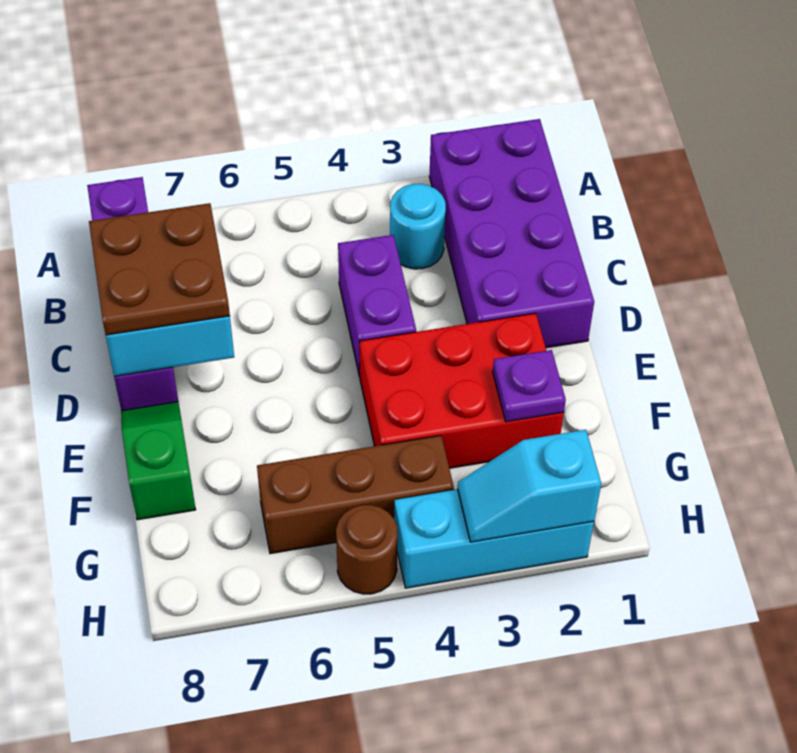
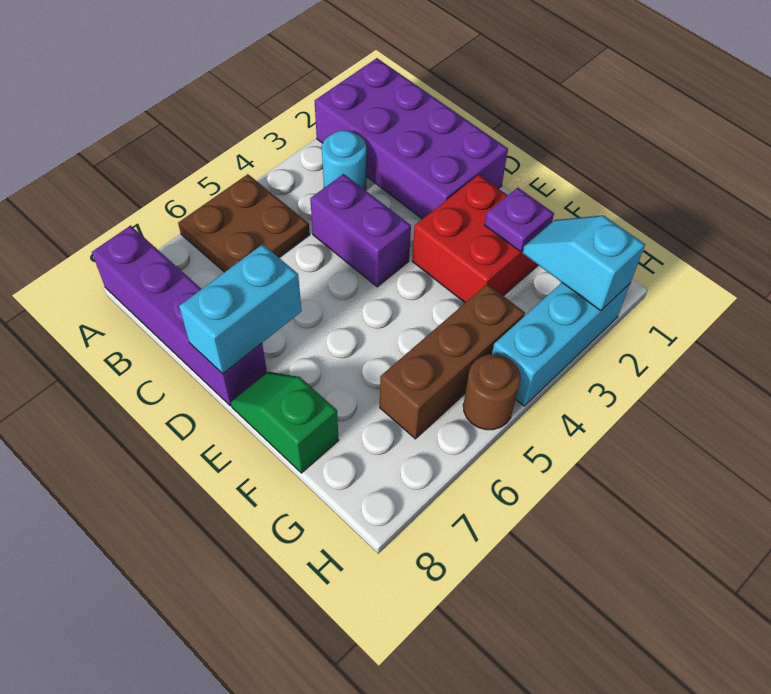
brown plate C7:D8 level 3 -> brown plate A5:B6 level 1
red brick E2:F4 level 1 -> red brick E2:F3 level 1
cyan slope H2:H3 level 2 top 2 -> cyan slope G2:H2 level 2 top H

